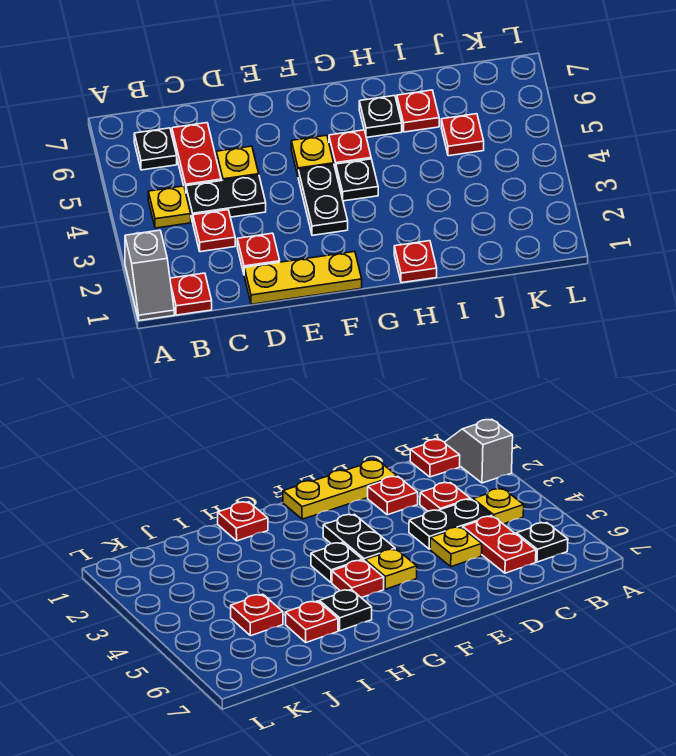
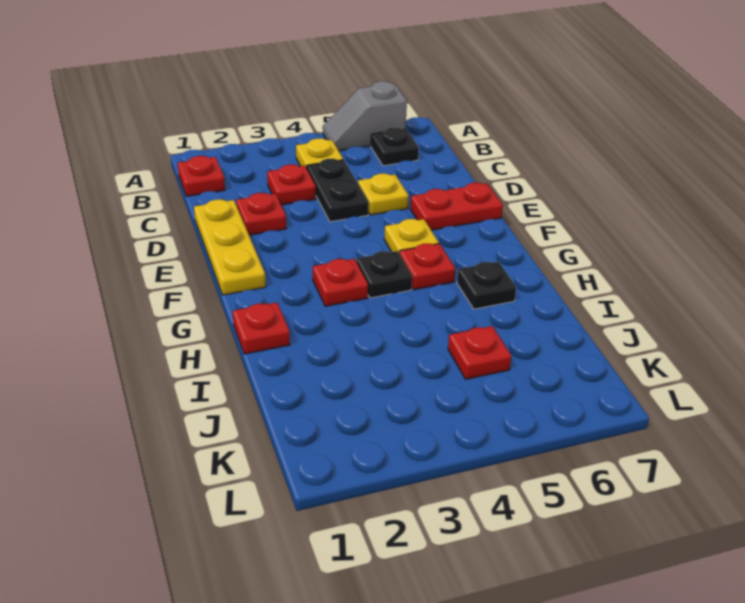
grey slope A1:A2 level 1 top 2 -> grey slope A5:A6 level 1 top 6
red plate C5:C6 level 1 -> red plate E6:E7 level 1
black plate F3:F4 level 1 -> none
red plate I6 level 1 -> red plate G3 level 1

